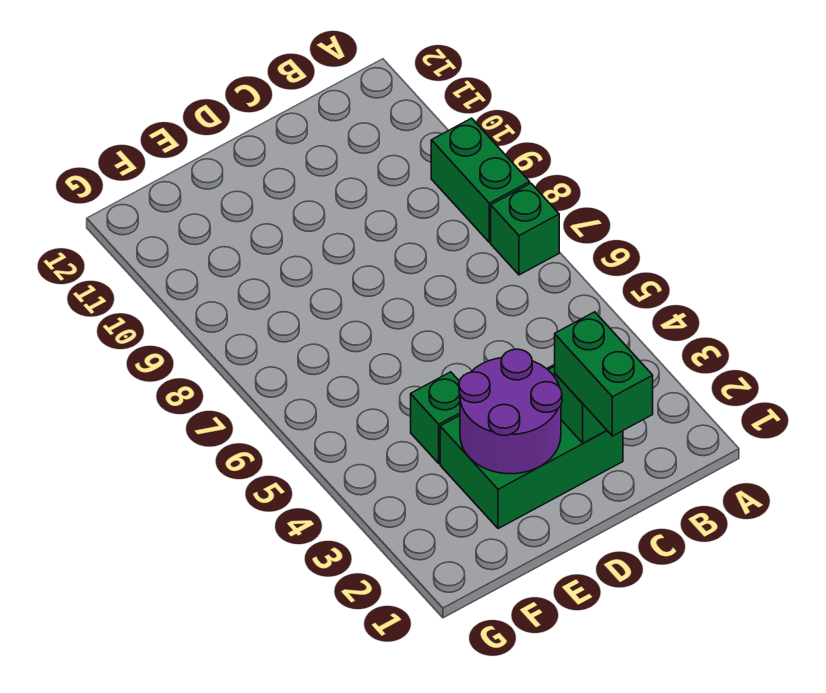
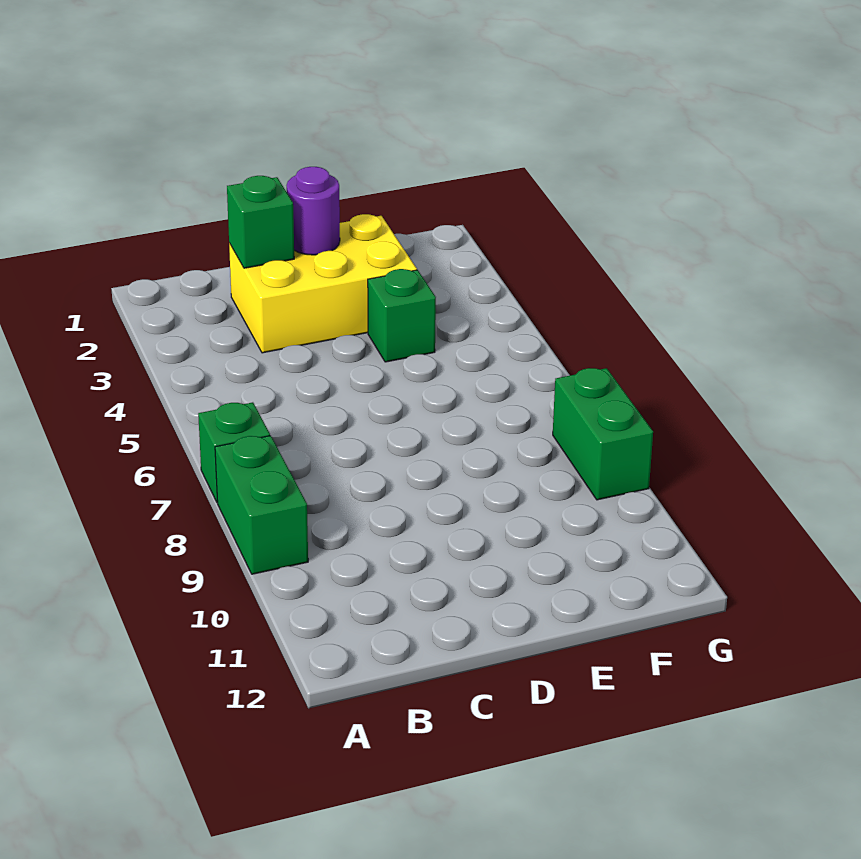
green brick C1:C2 level 3 -> green brick G8:G9 level 1
green brick C2:E3 level 1 -> yellow brick C2:E3 level 1
purple round brick D2:E3 level 2 -> purple round brick D2 level 2

